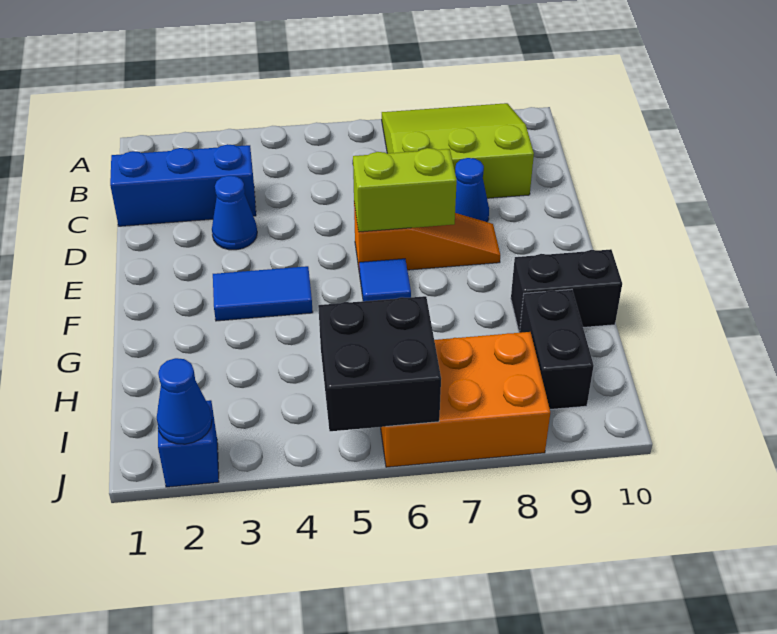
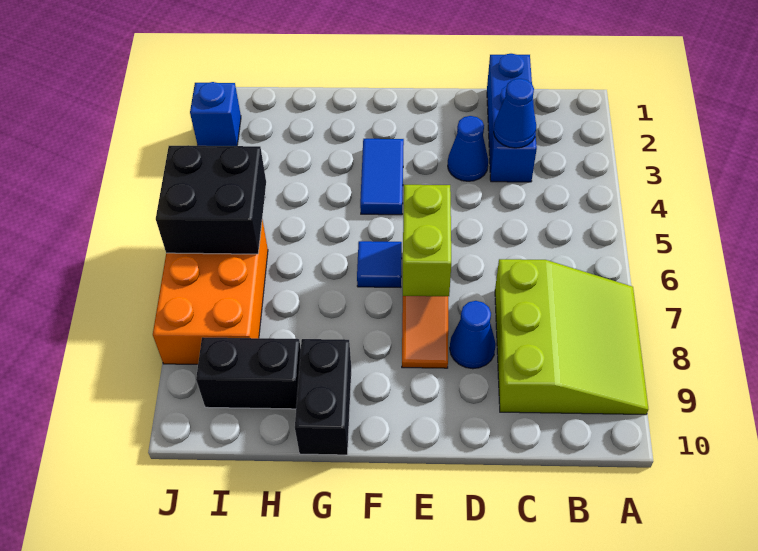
blue cone J2 level 2 -> blue cone C3 level 2

